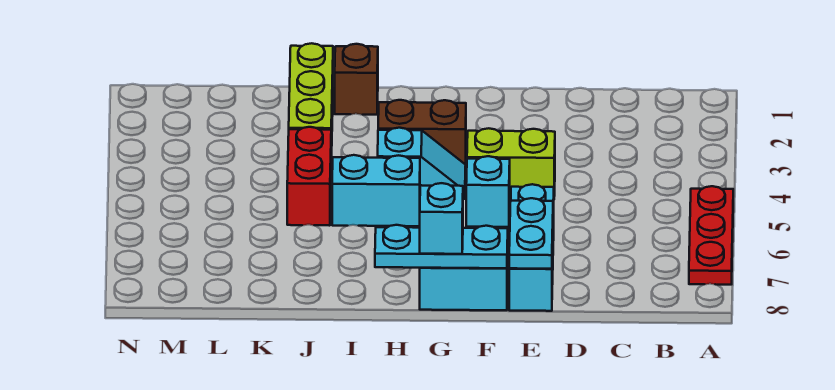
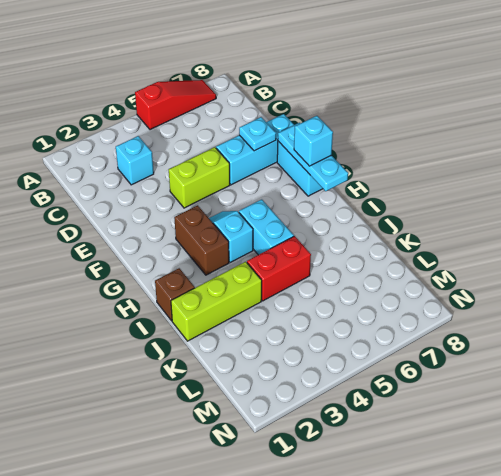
red plate A5:A7 level 1 -> red slope A5:A7 level 1 top 5
lime brick E4:F4 level 1 -> lime brick E4:E5 level 1
cyan plate E7:E8 level 2 -> cyan plate E7 level 2
cyan brick F5 level 1 -> cyan brick C3 level 1

